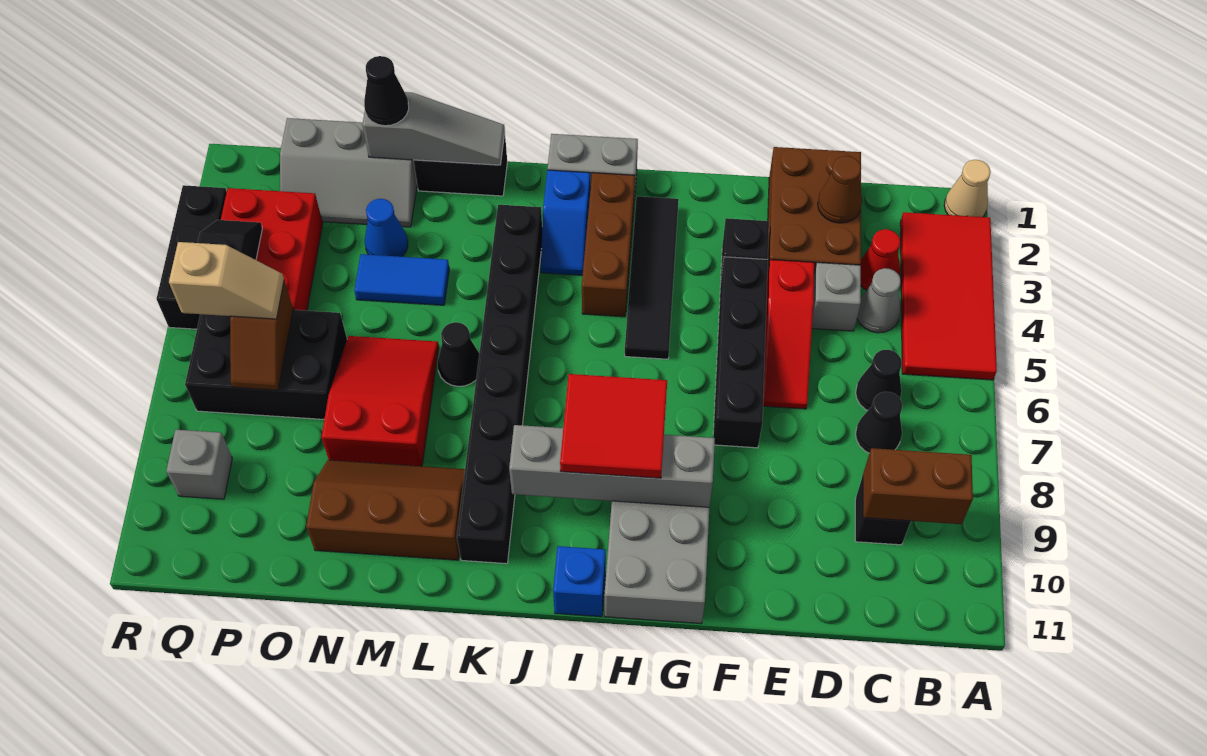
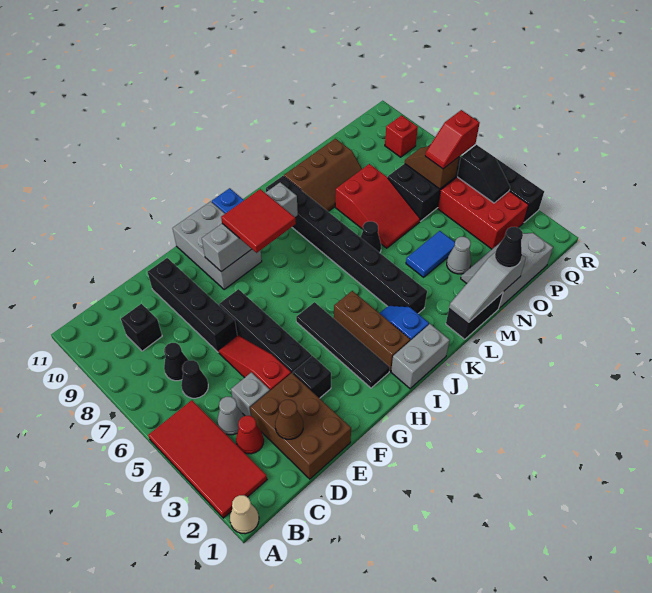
brown brick B9:C9 level 2 -> none
none -> black brick E7:E10 level 1
blue cone N3 level 1 -> grey cone N3 level 1
tan slope P6:Q6 level 3 top Q -> red slope P6:Q6 level 3 top Q
grey brick Q9 level 1 -> red brick Q9 level 1

